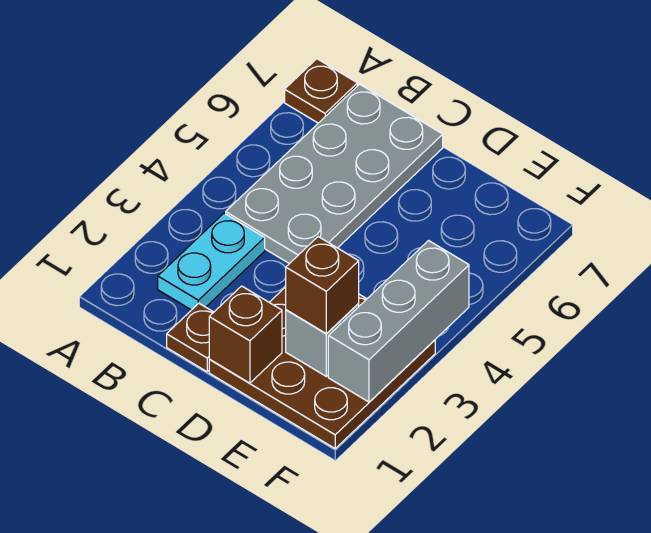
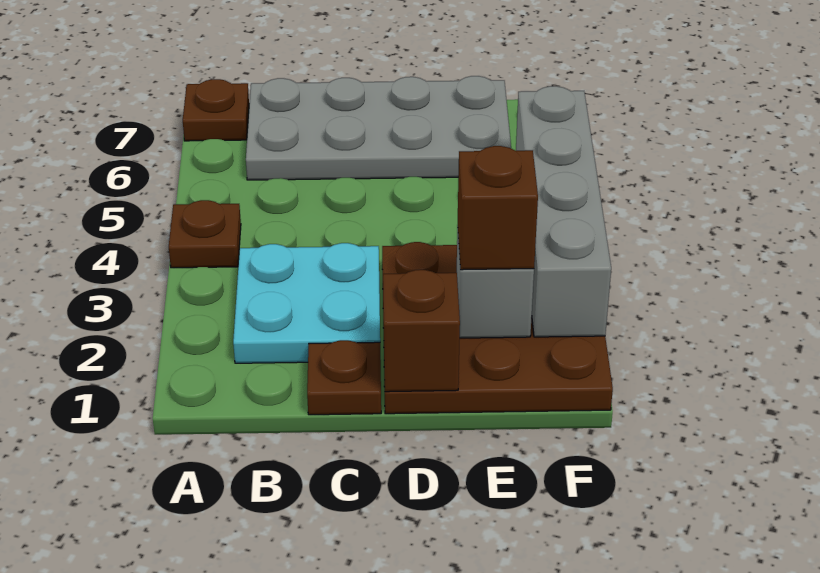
none -> brown plate A4 level 1
cyan plate B2:B3 level 1 -> cyan plate B2:C3 level 1
grey plate B4:C7 level 1 -> grey plate B6:E7 level 1
grey brick F2:F4 level 2 -> grey brick F2:F5 level 2

